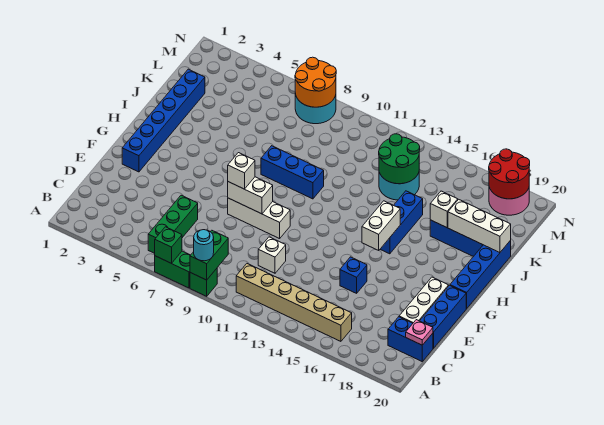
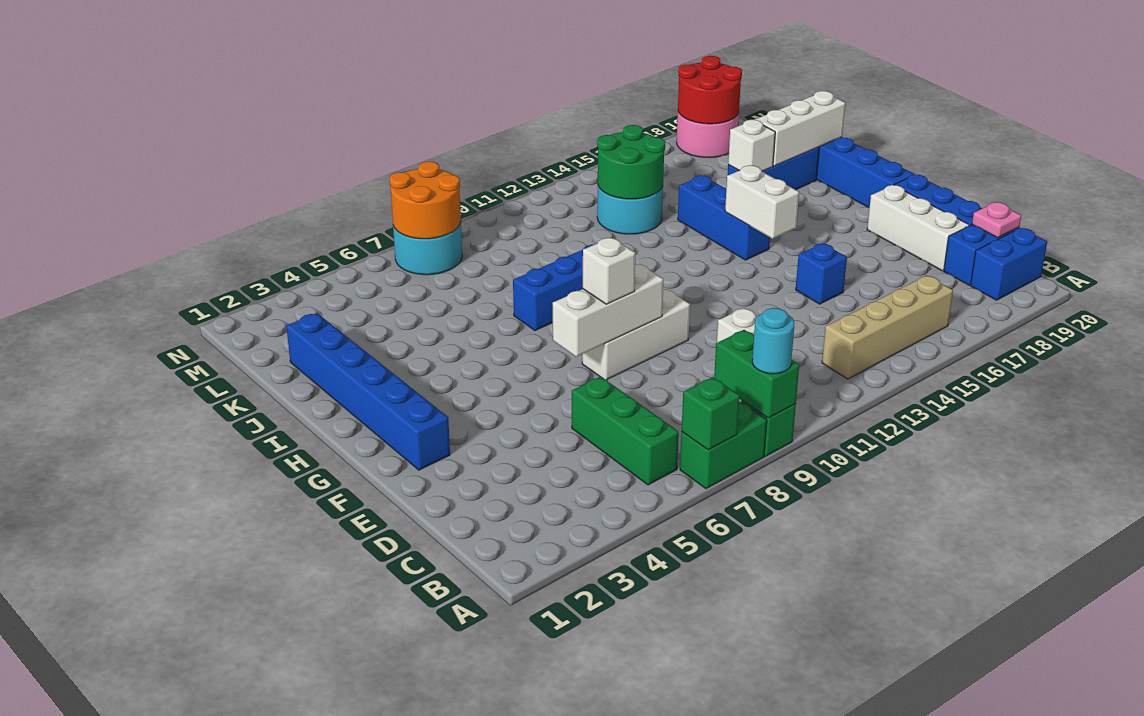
tan brick B11:B16 level 1 -> tan brick B13:B16 level 1
none -> blue brick B19:B20 level 1
white brick F8:F9 level 2 -> white brick F7:F9 level 2

